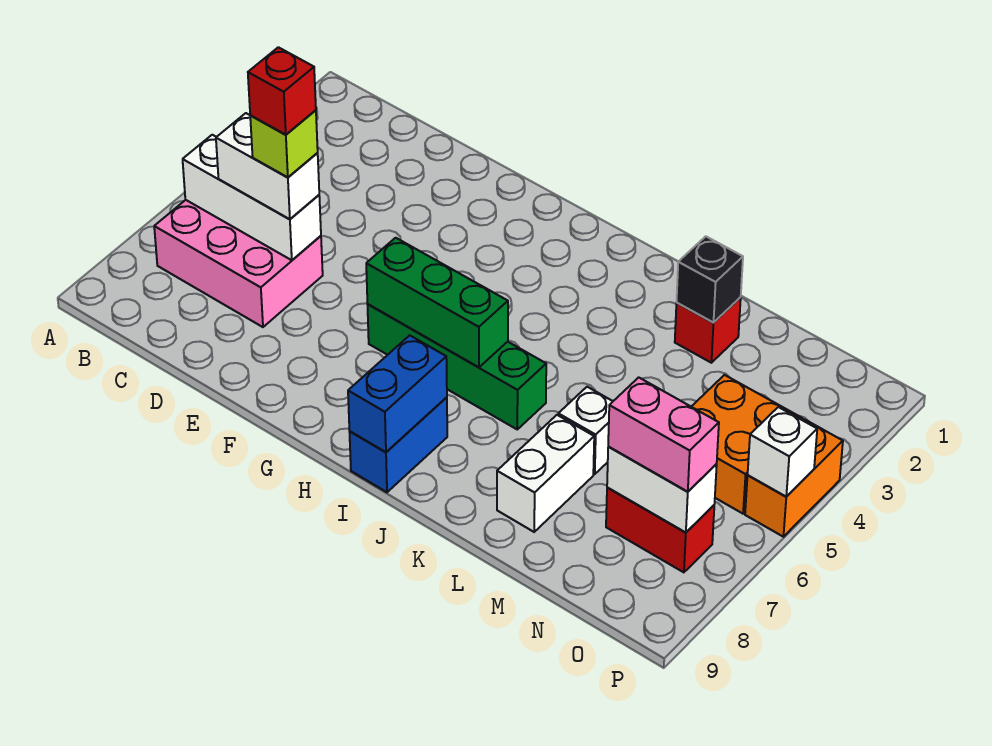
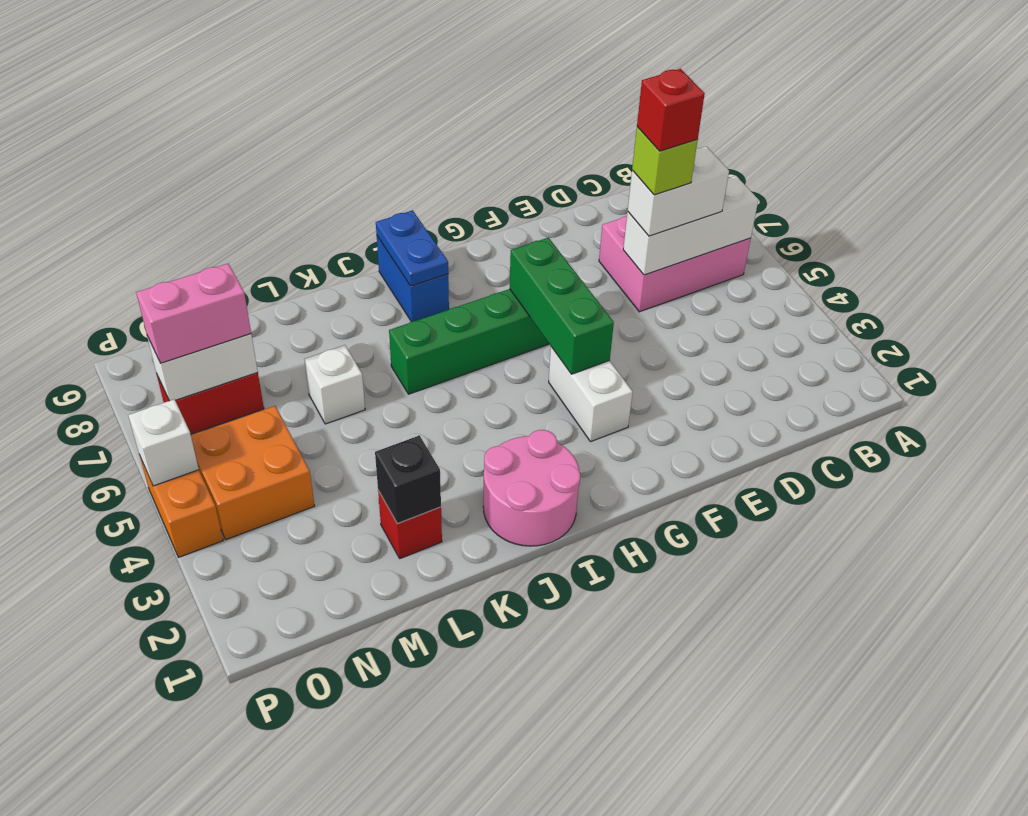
green brick G6:I6 level 2 -> green brick G4:G6 level 2
none -> pink round brick I1:J2 level 1
blue brick I8:I9 level 2 -> blue plate I8:I9 level 2
white brick L7:L8 level 1 -> white brick G3:G4 level 1

